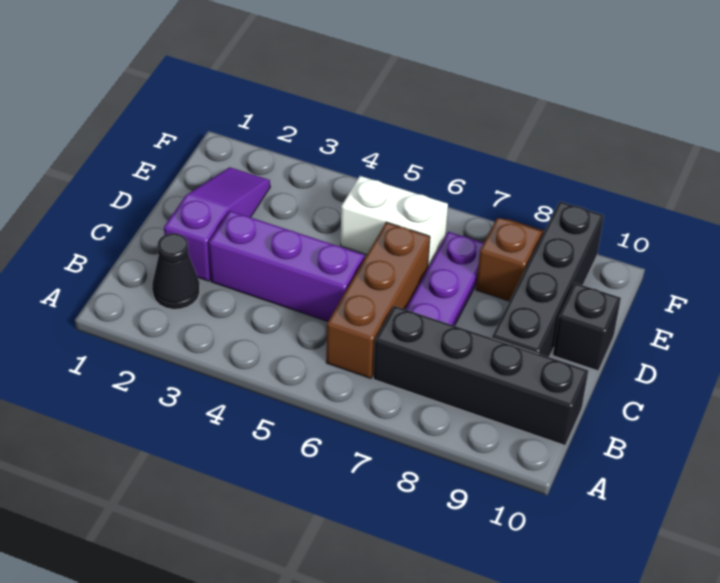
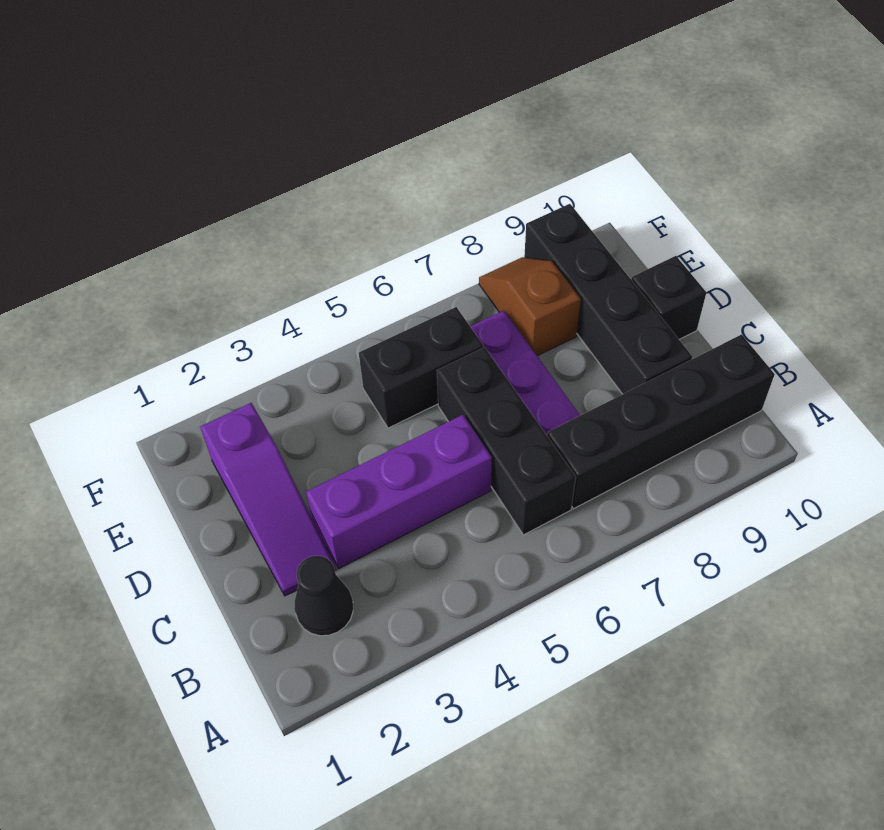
brown brick B6:D6 level 1 -> black brick B6:D6 level 1
purple slope C2:E2 level 1 top C -> purple slope C2:E2 level 1 top E
white brick E5:E6 level 1 -> black brick E5:E6 level 1

